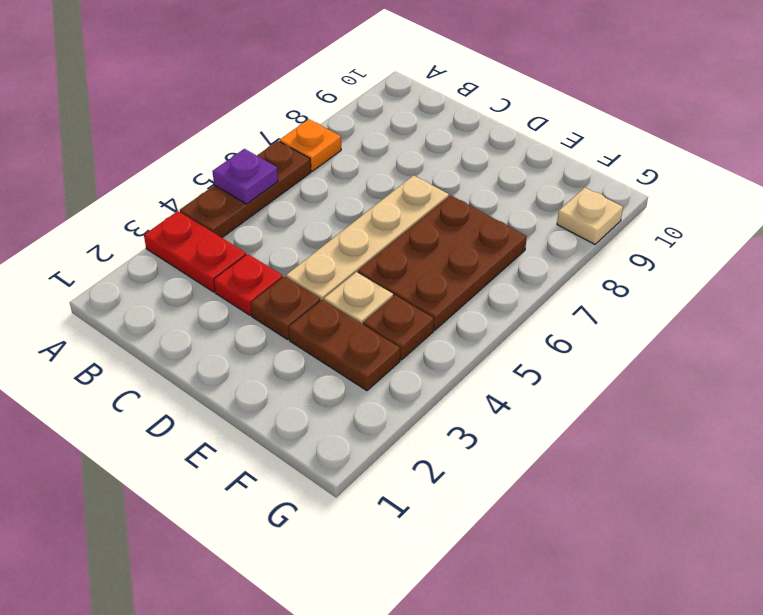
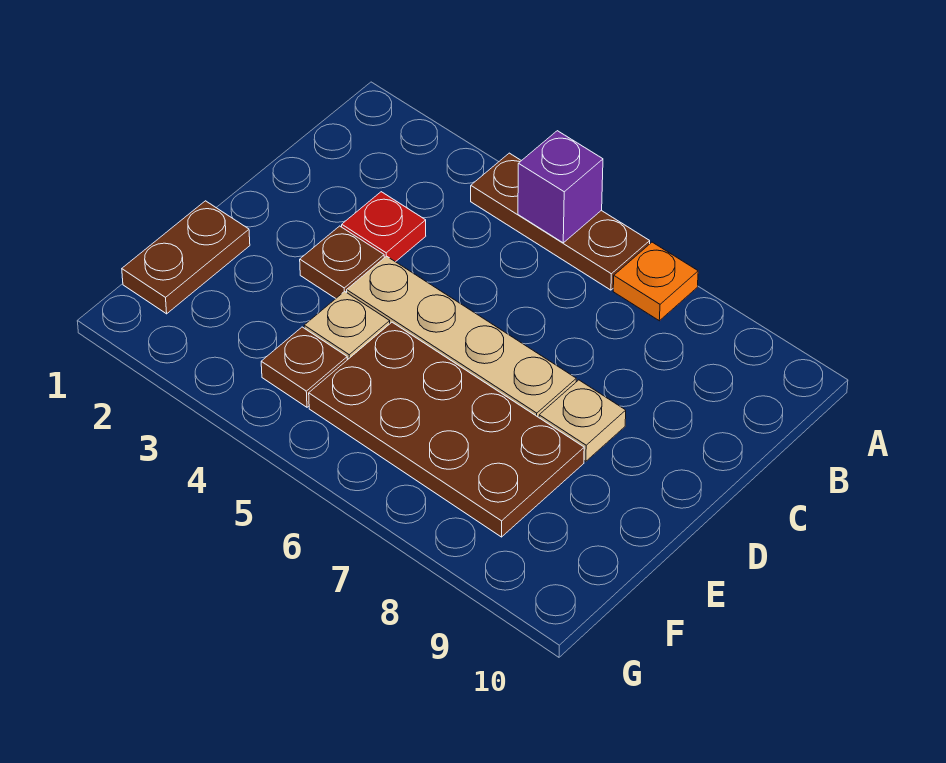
red plate A3:B3 level 1 -> none
purple plate A5 level 2 -> purple brick A5 level 2
brown plate E3:F3 level 1 -> brown plate E1:F1 level 1
brown plate E5:F7 level 1 -> brown plate E5:F8 level 1
tan plate G9 level 1 -> tan plate D8 level 1

